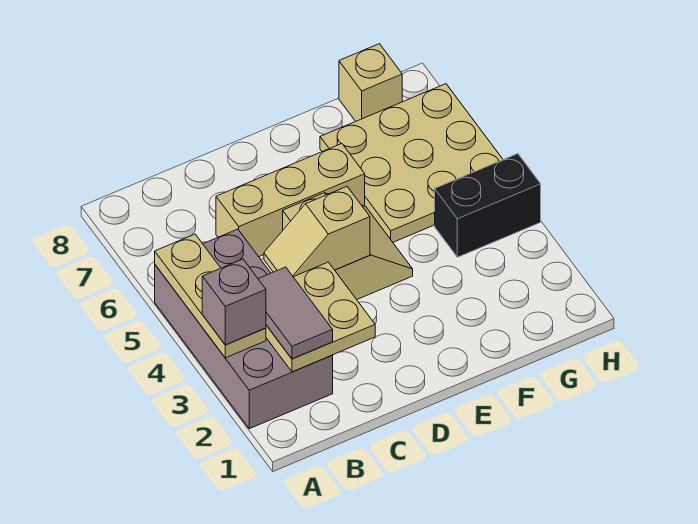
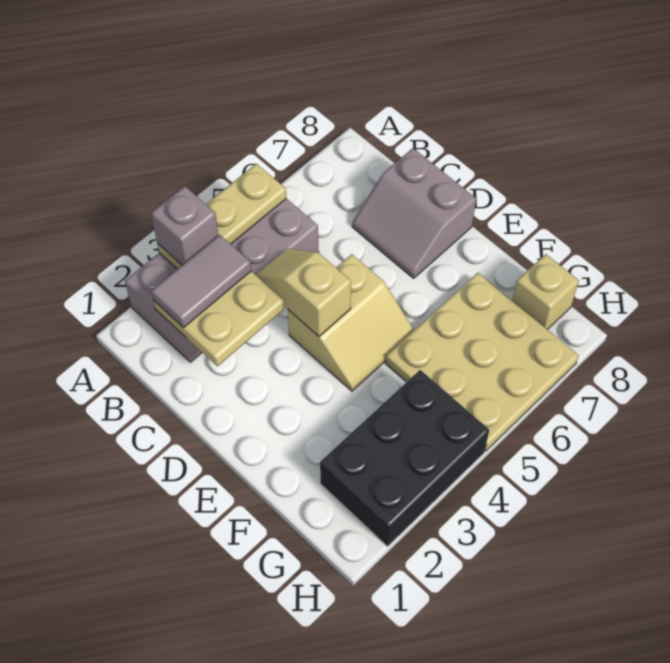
tan brick C6:E6 level 1 -> none
none -> grey slope C7:D8 level 1 top 8
black brick G4:H4 level 1 -> black brick G2:H4 level 1

